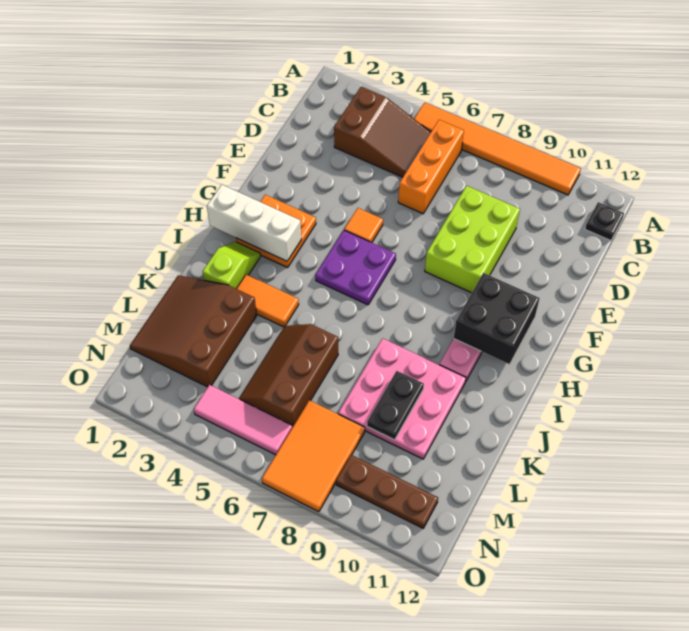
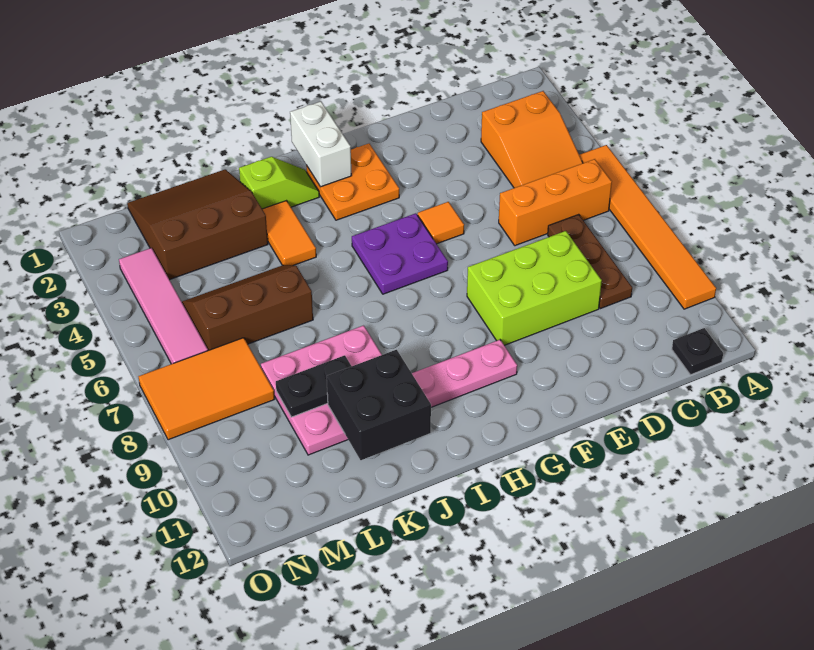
brown slope B3:C5 level 1 top 3 -> orange slope B3:C5 level 1 top 3
black brick G10:H11 level 2 -> black brick J10:K11 level 2
white brick H1:H3 level 2 -> white brick H1:H2 level 2
pink tile N4:N6 level 1 -> pink tile N3:N6 level 1
brown plate N9:N11 level 1 -> brown plate C7:C9 level 1

